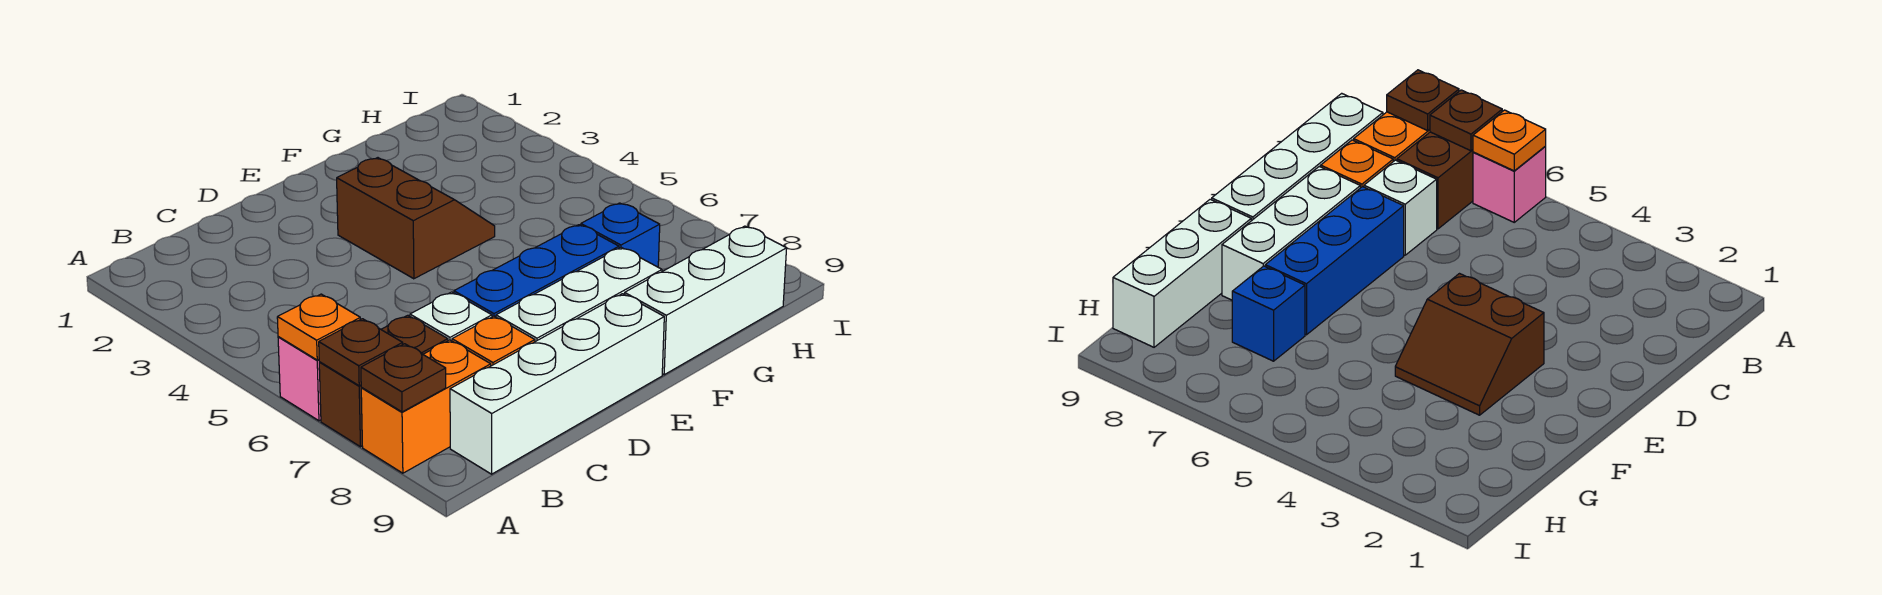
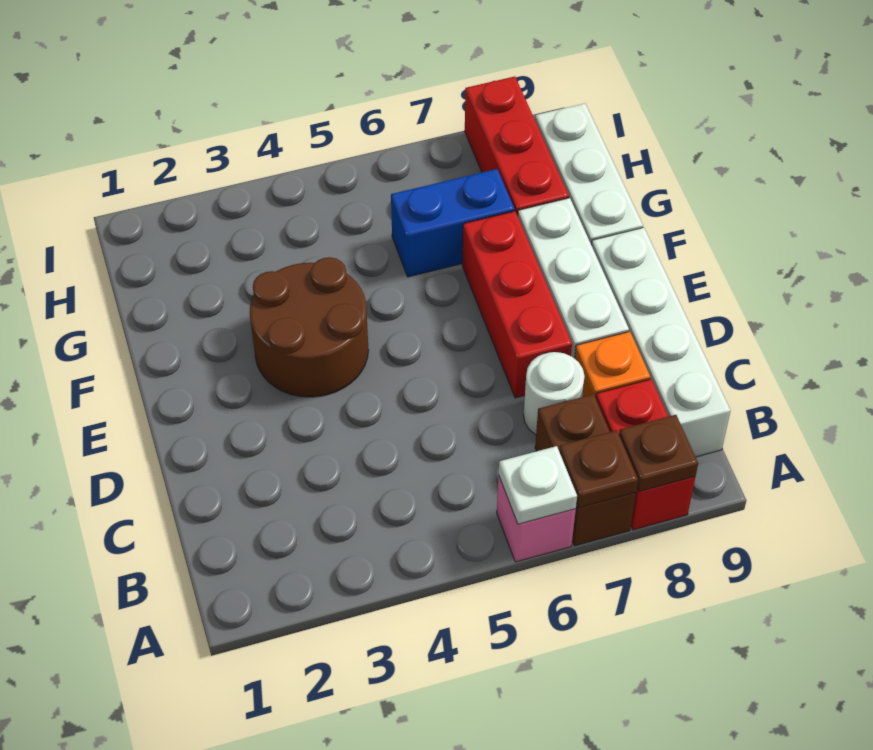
orange plate A6 level 2 -> white plate A6 level 2
orange brick A8:B8 level 1 -> red brick A8:B8 level 1
white brick C7 level 1 -> white round brick C7 level 1
blue brick D7:F7 level 1 -> red brick D7:F7 level 1
brown slope E3:F4 level 1 top E -> brown round brick E3:F4 level 1
blue brick G7 level 1 -> blue brick G6:G7 level 1
none -> red brick G8:I8 level 1

